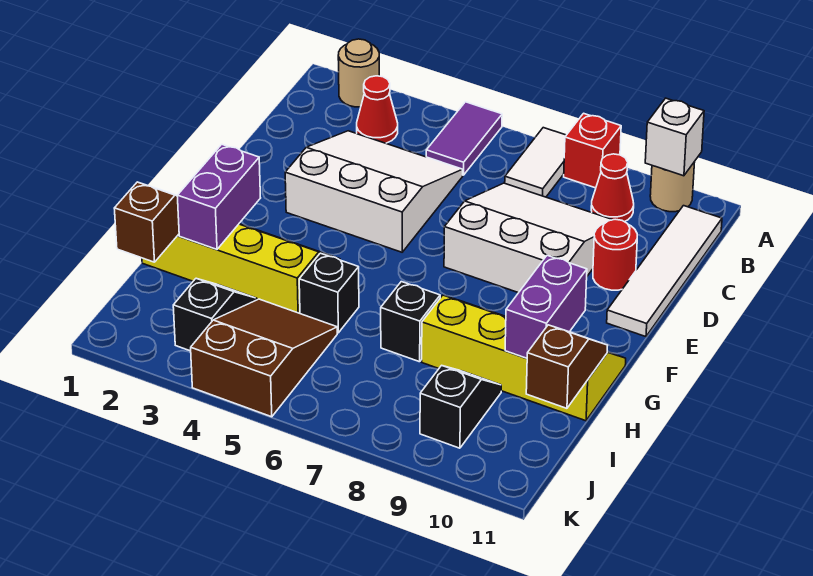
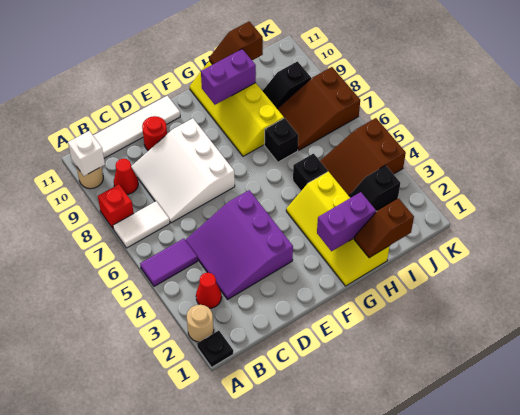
none -> black plate A1 level 1
white slope C3:E5 level 1 top E -> purple slope C3:E5 level 1 top E
none -> brown slope I7:K8 level 1 top K

